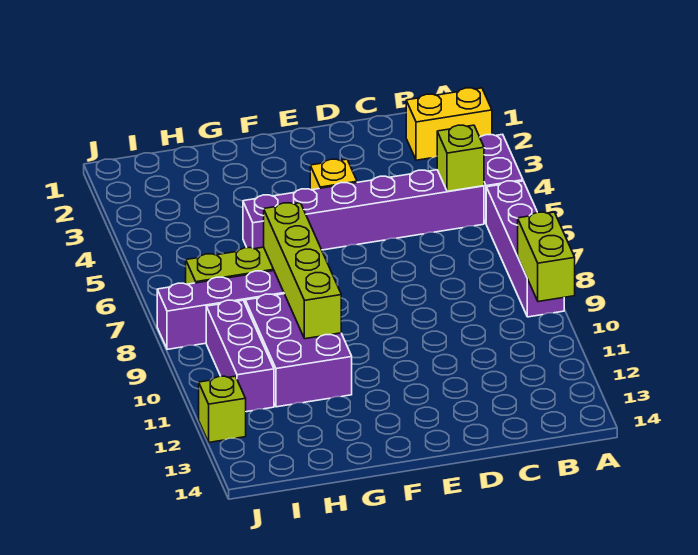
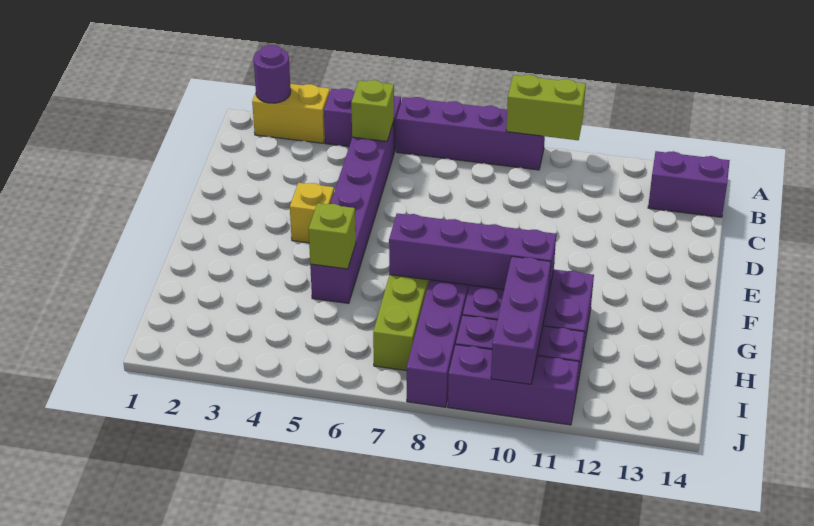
yellow brick A2:B2 level 1 -> yellow brick A2:A3 level 1
none -> purple round brick A2 level 2
none -> purple brick B13:B14 level 1
lime brick G7:G10 level 2 -> purple brick G7:G10 level 2
none -> purple brick H10:J10 level 2
none -> purple brick J9:J11 level 1
lime brick J12 level 1 -> lime brick G5 level 2

